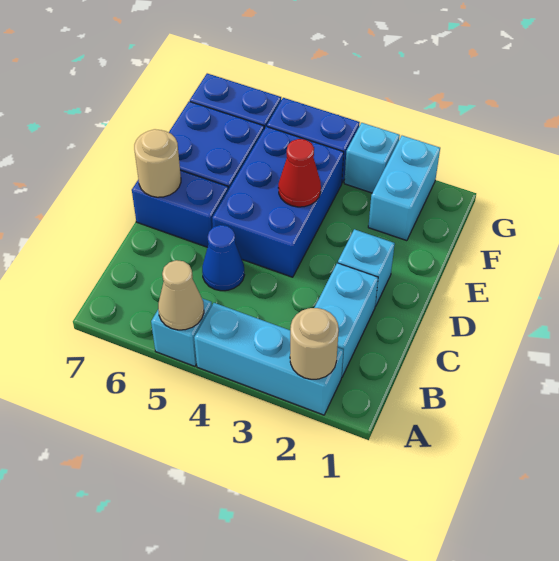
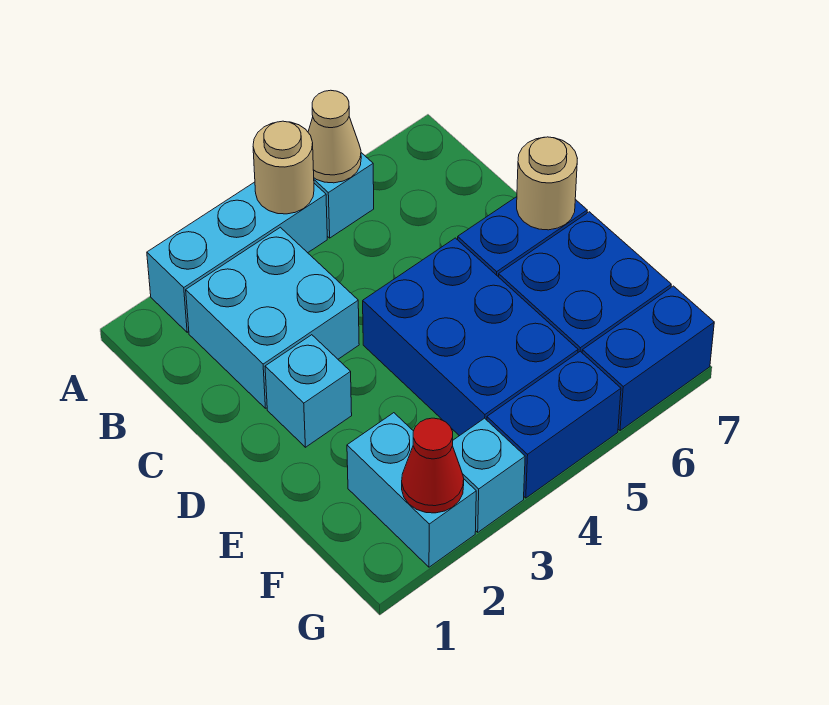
tan round brick A2 level 2 -> tan round brick A4 level 2
cyan brick B2:C2 level 1 -> cyan brick B2:C3 level 1
blue cone C5 level 1 -> none
red cone E4 level 2 -> red cone G2 level 2

